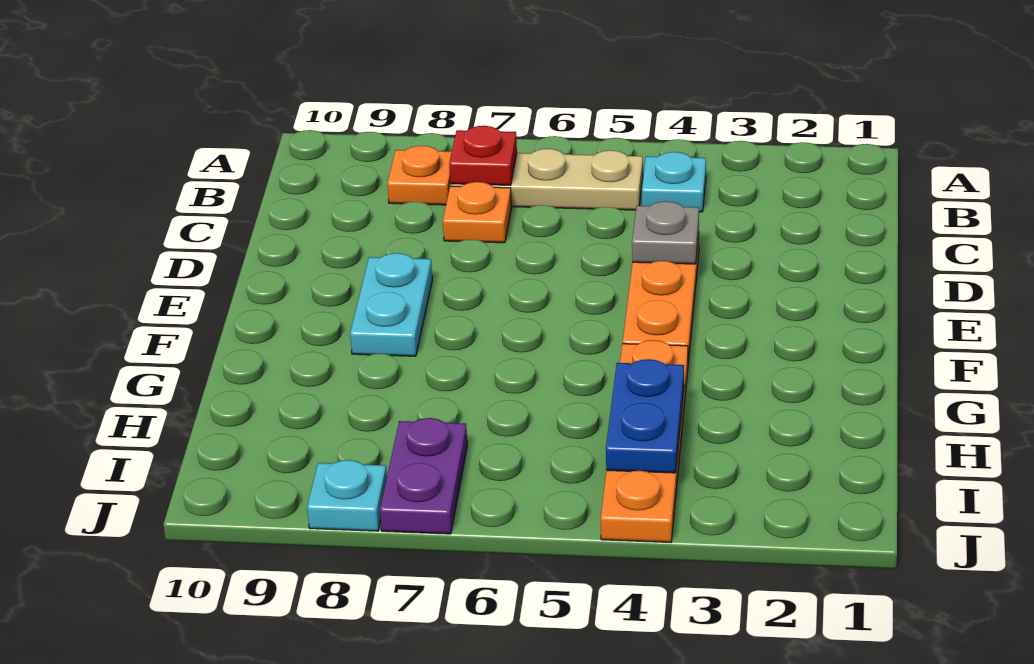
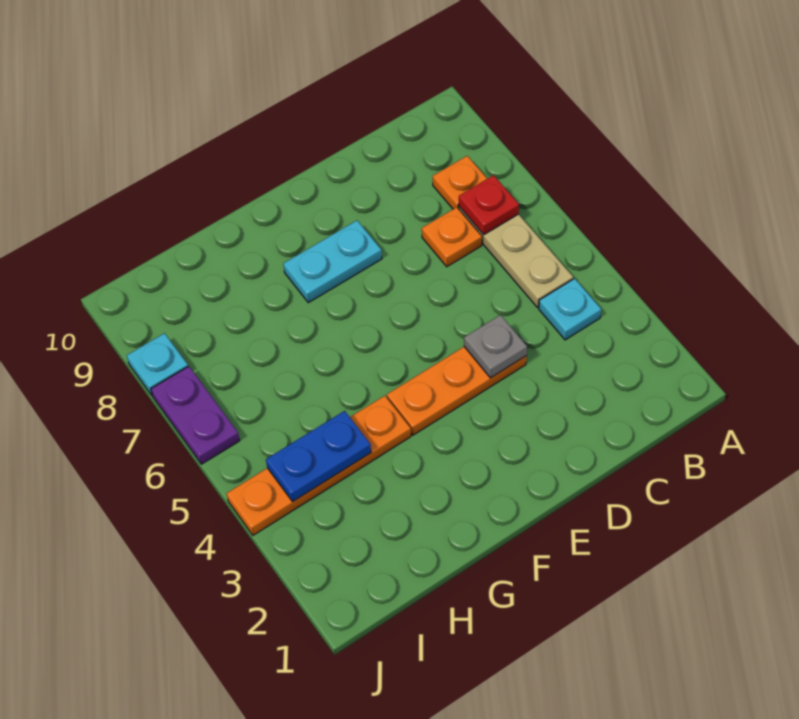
purple plate I7:J7 level 1 -> purple plate J6:J7 level 1

